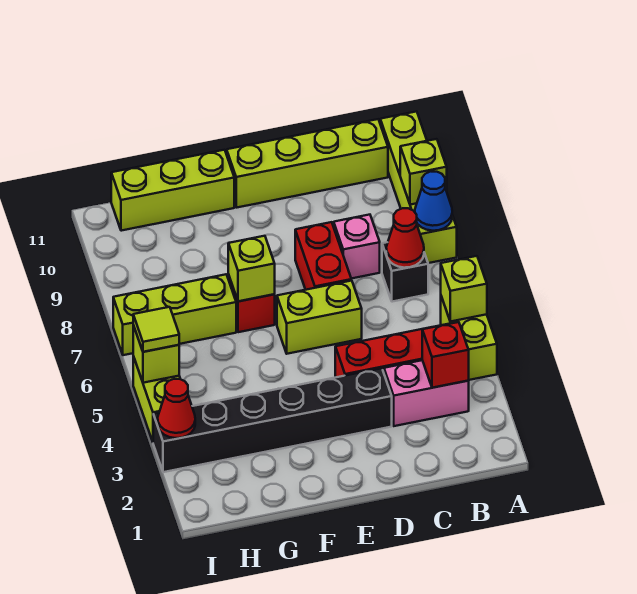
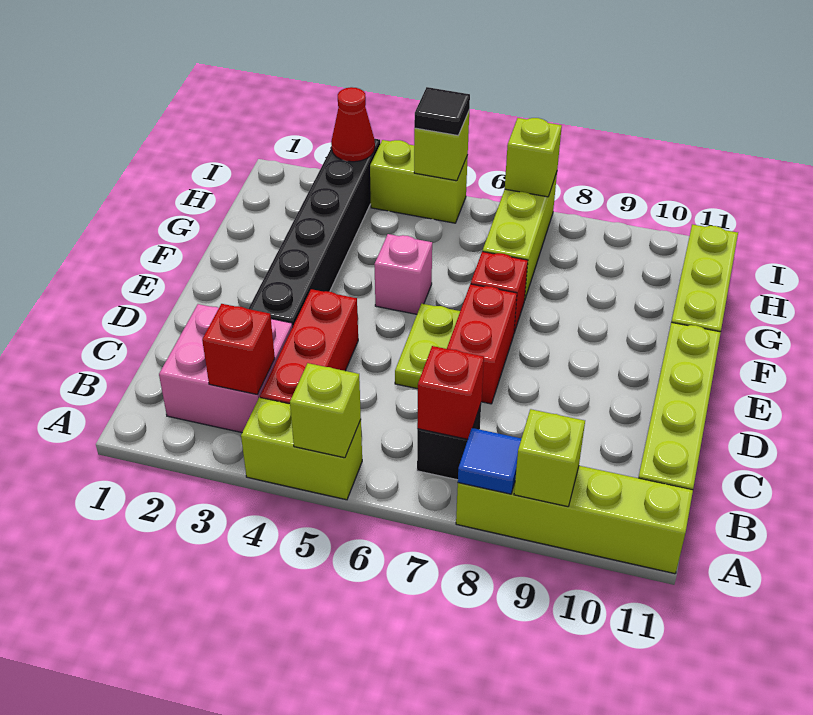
blue cone A8 level 2 -> blue tile A8 level 2
pink brick B3:C3 level 1 -> pink brick B2:C3 level 1
red cone B7 level 2 -> red brick B7 level 2
pink brick C8 level 1 -> pink brick F5 level 1
lime brick D6:E6 level 1 -> lime plate D6:E6 level 1
red brick D7:D8 level 1 -> red brick D7:E7 level 1
lime brick F7 level 2 -> lime brick I7 level 2
lime tile I5 level 3 -> black tile I5 level 3

